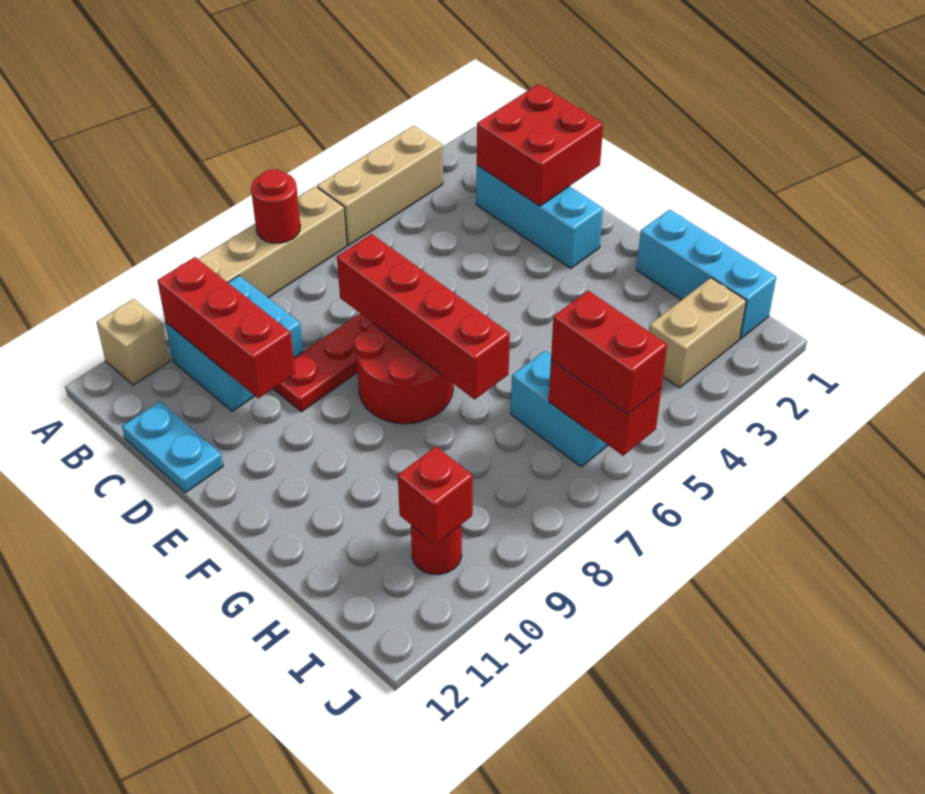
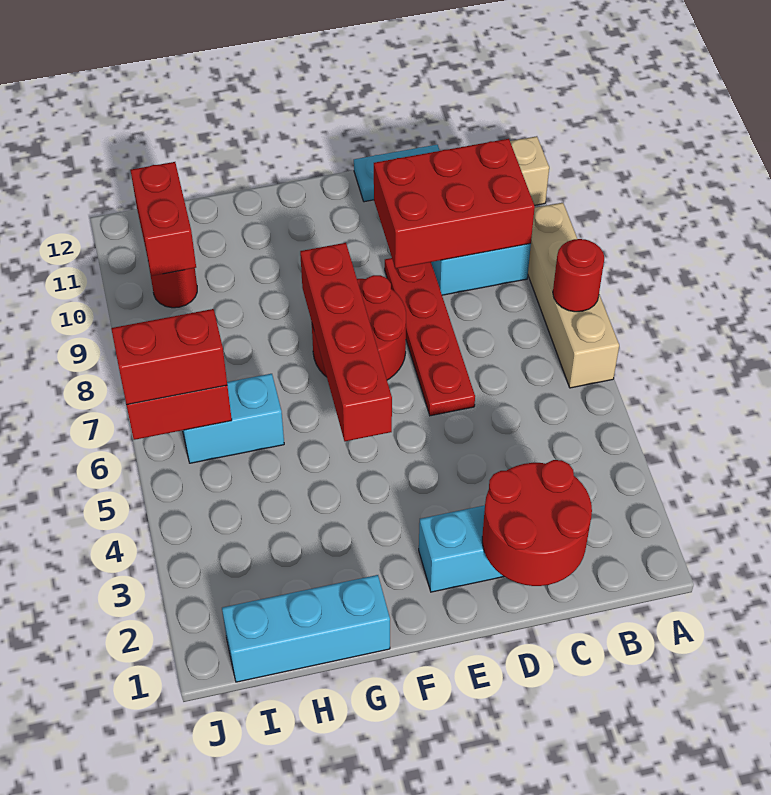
tan brick A3:A5 level 1 -> none
red brick B10:D10 level 2 -> red brick B9:D10 level 2
red brick C1:D2 level 2 -> red round brick C1:D2 level 2
red brick D7:G7 level 2 -> red brick F5:F8 level 2
tan brick I2:I3 level 1 -> none
red brick I10 level 2 -> red brick I10:I11 level 2

